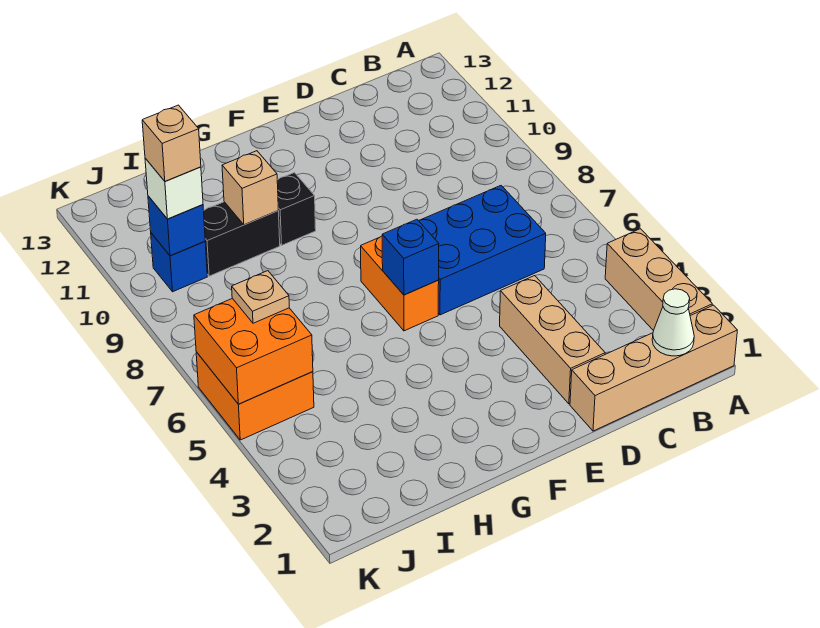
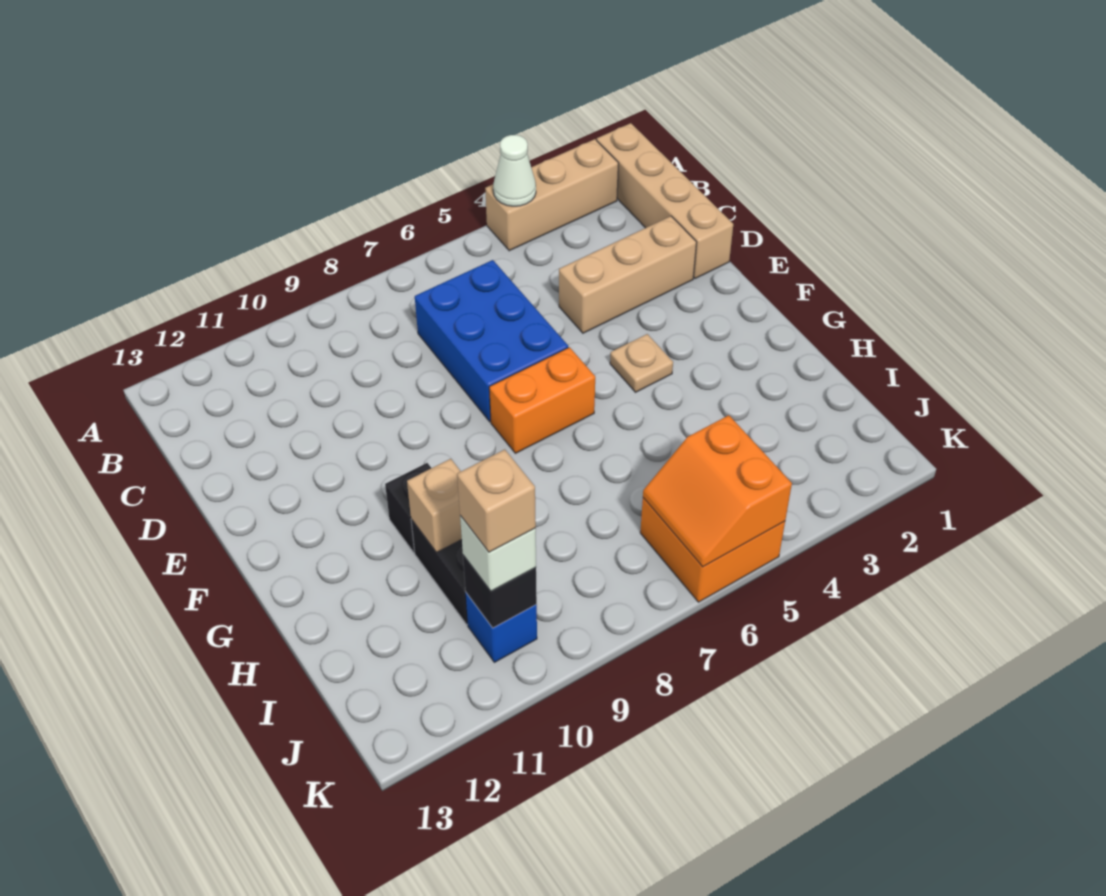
white cone B1 level 2 -> white cone A4 level 2
blue brick F6 level 2 -> none
orange brick J5:K6 level 2 -> orange slope J5:K6 level 2 top 5
tan plate J6 level 3 -> tan plate F4 level 1
blue brick J10 level 2 -> black brick J10 level 2

